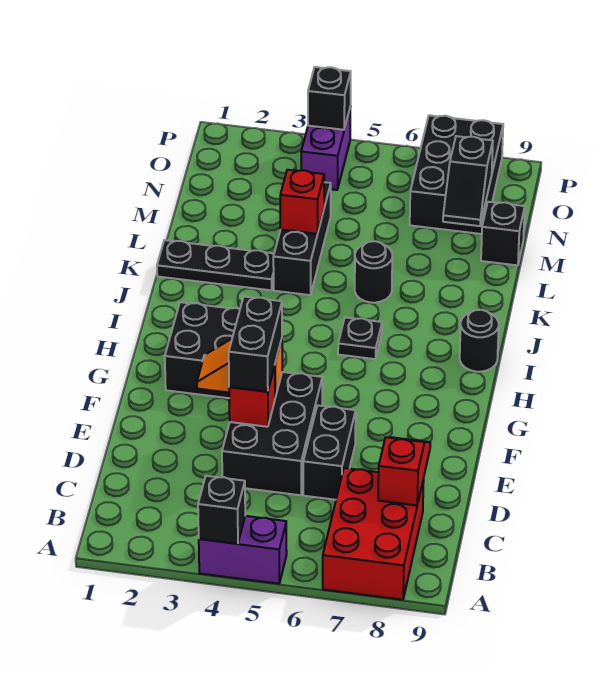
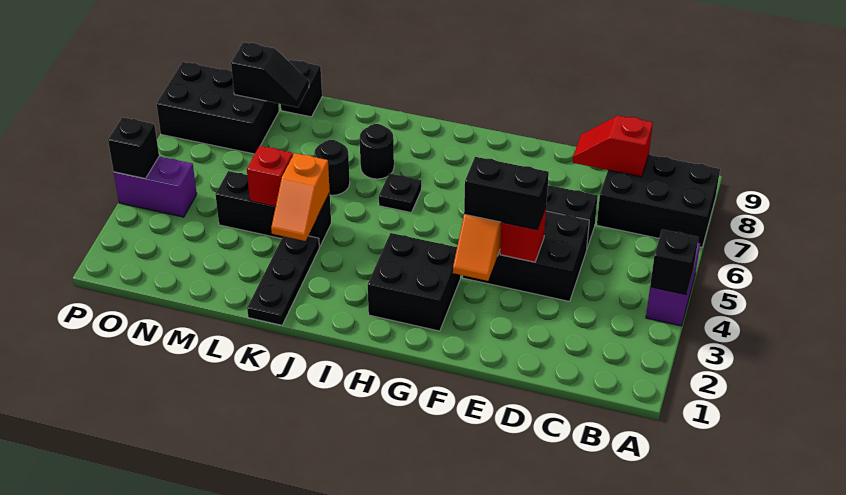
red brick A7:C8 level 1 -> black brick A7:C8 level 1
black round brick I9 level 1 -> black round brick J7 level 1
none -> orange slope K3:K4 level 2 top 4

